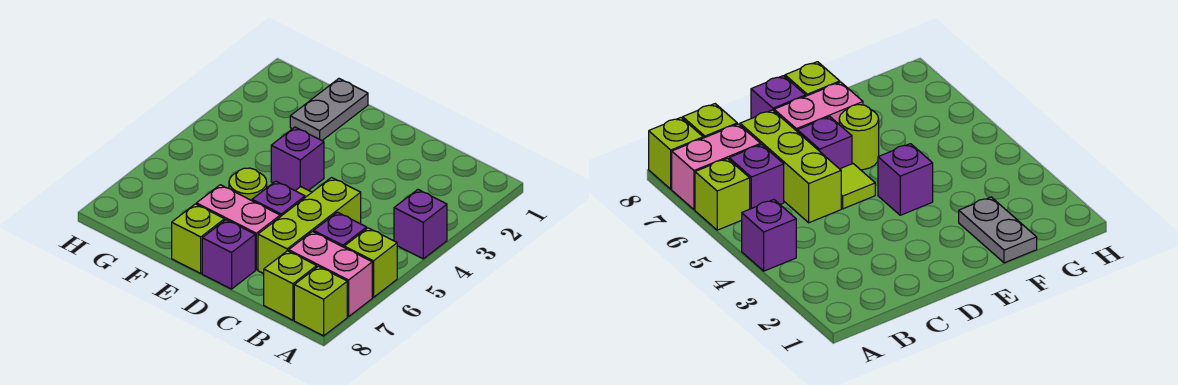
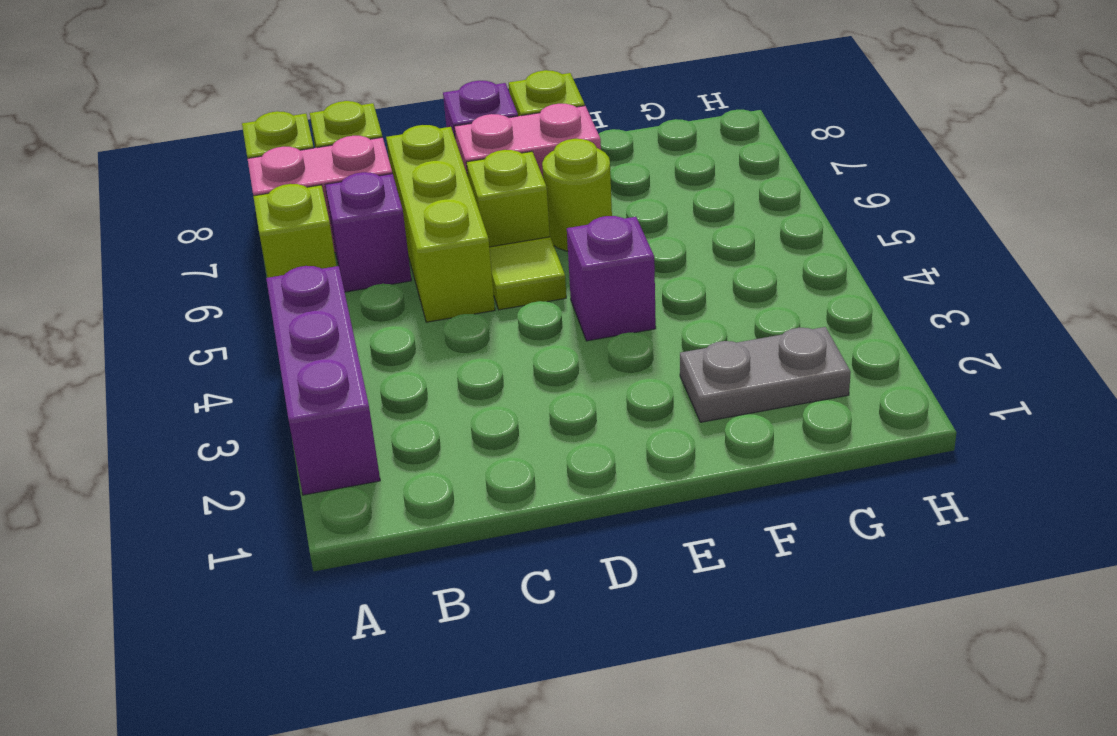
purple brick A4 level 1 -> purple brick A2:A4 level 1
purple brick D6 level 1 -> lime brick D6 level 1
grey plate F1:F2 level 1 -> grey plate F2:G2 level 1

